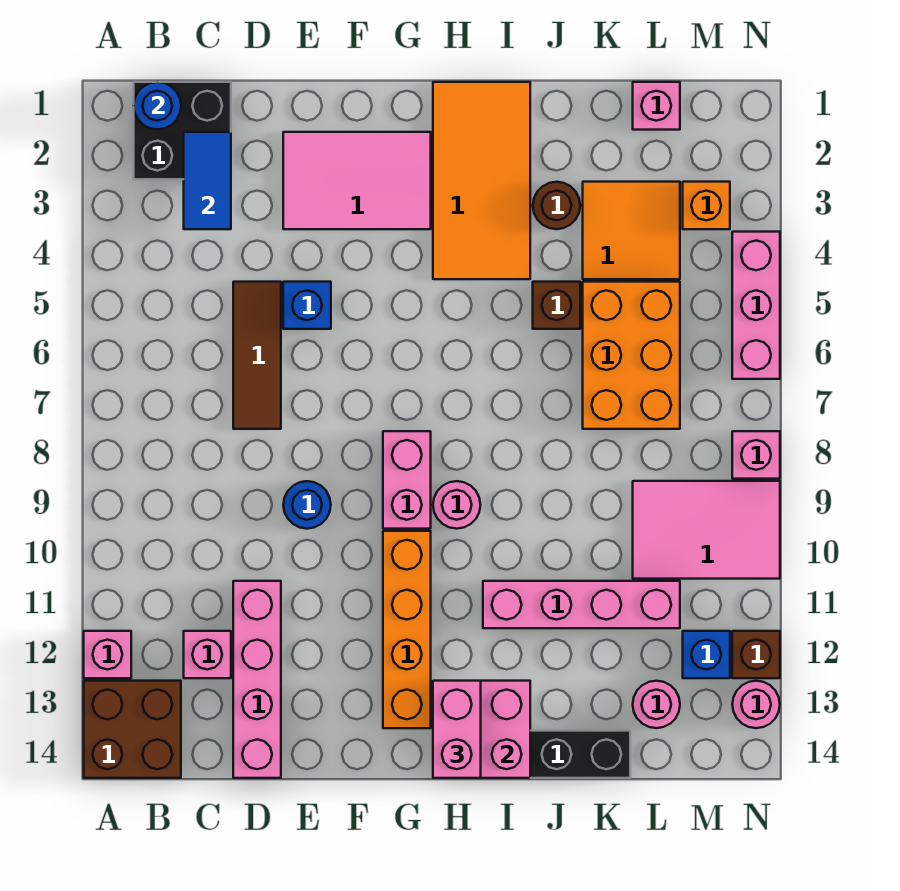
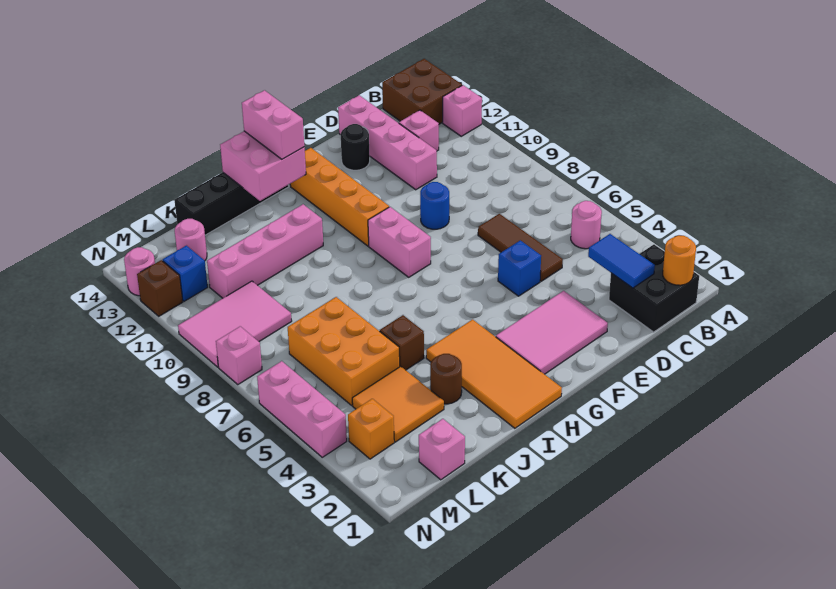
blue round brick B1 level 2 -> orange round brick B1 level 2
none -> black round brick E13 level 1
pink round brick H9 level 1 -> pink round brick B5 level 1

